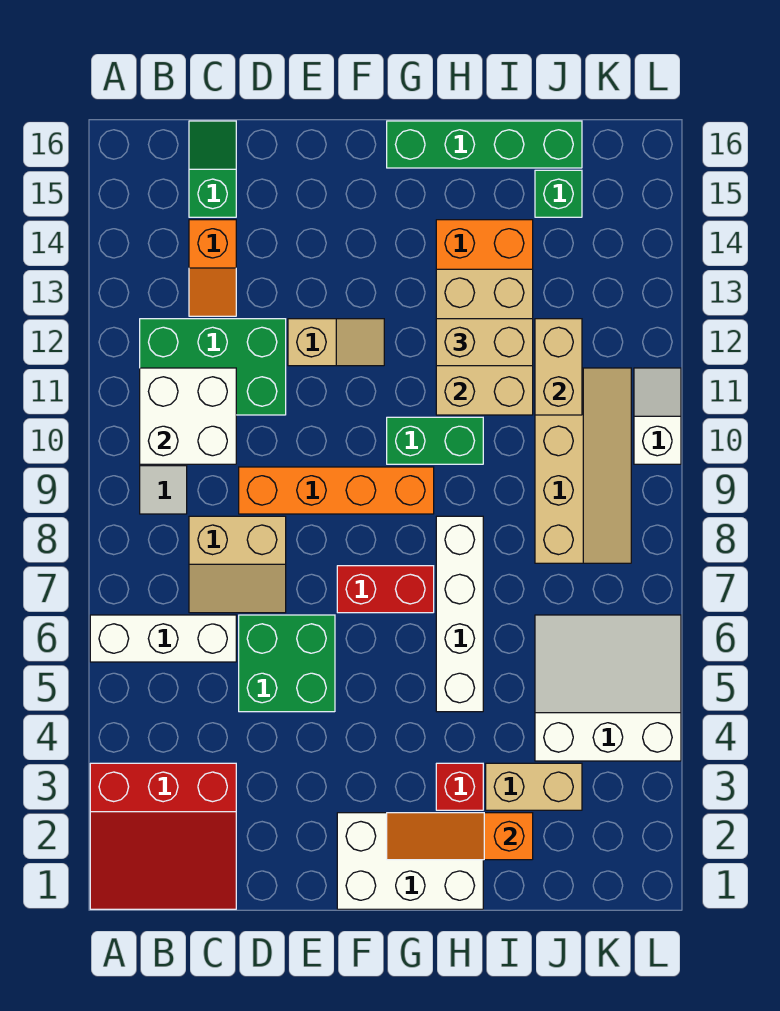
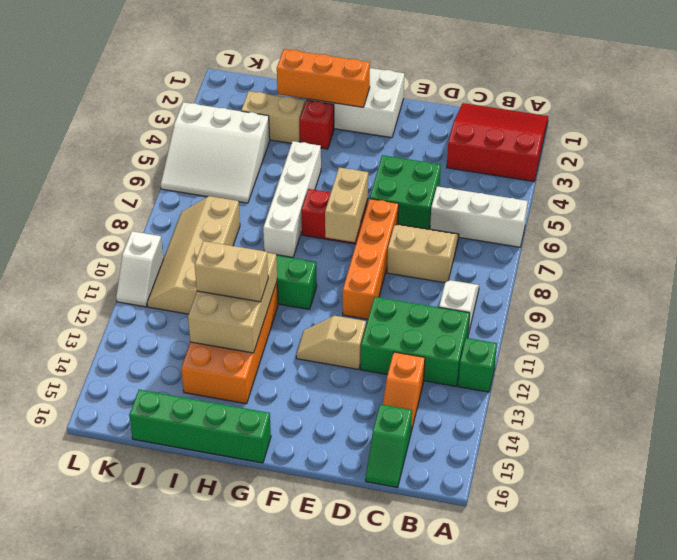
white brick B10:C11 level 2 -> none
orange slope C13:C14 level 1 top 14 -> orange slope C13:C14 level 1 top 13
orange brick D9:G9 level 1 -> orange brick E7:E10 level 1
orange slope G2:I2 level 2 top I -> orange brick G2:I2 level 2
tan brick J11:J12 level 2 -> tan brick F7:F8 level 2
green brick J15 level 1 -> green brick A12 level 1

